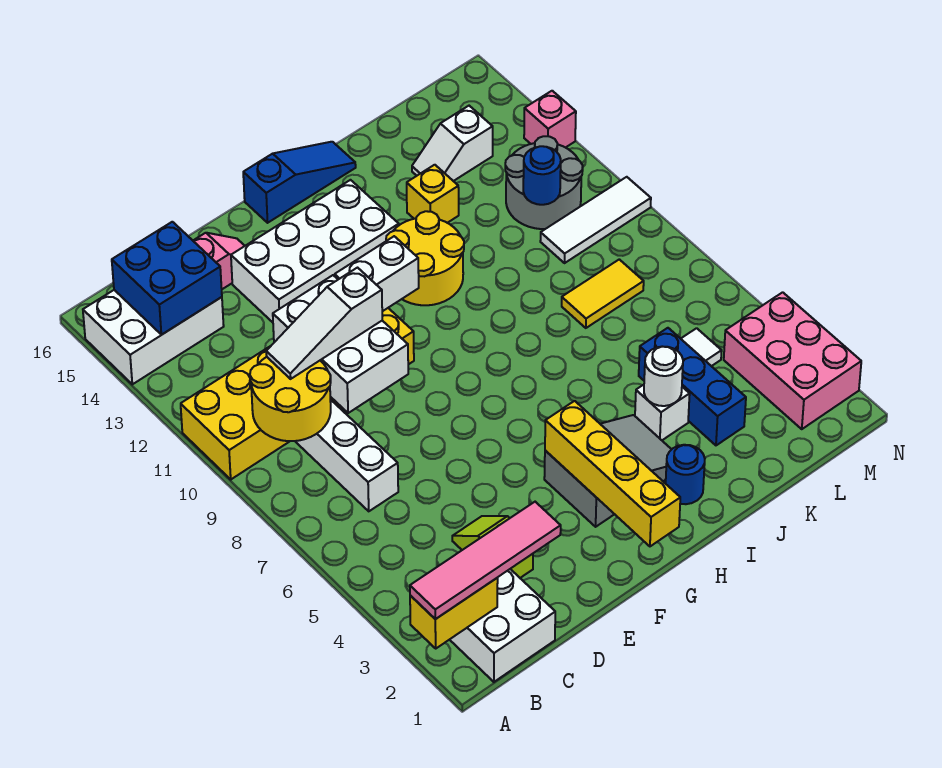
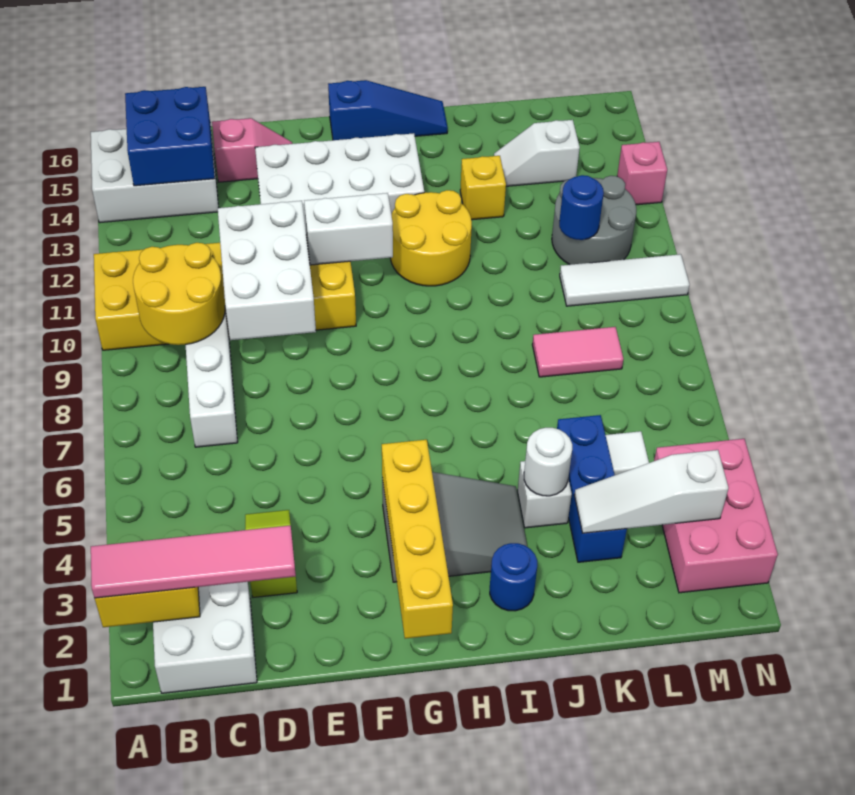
white slope C10:E10 level 3 top E -> white slope K3:M3 level 2 top M
yellow tile K8:L8 level 1 -> pink tile K8:L8 level 1

